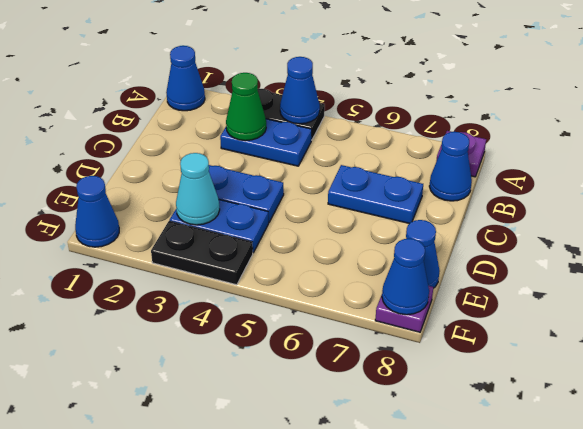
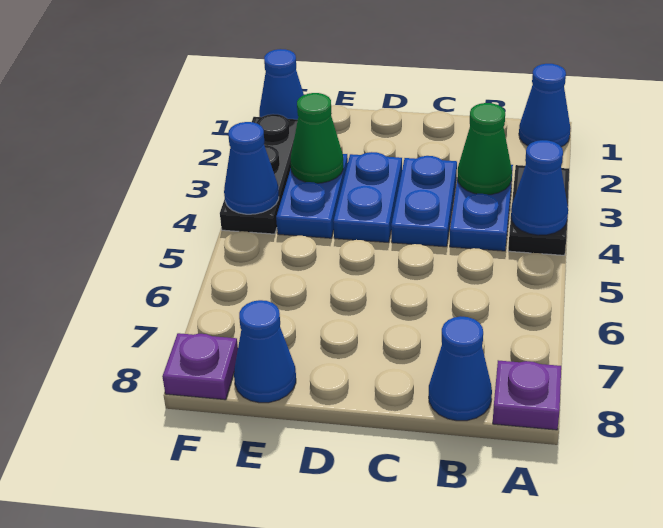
blue plate C6:C7 level 1 -> blue plate C3:C4 level 1
cyan cone E3 level 2 -> green cone E3 level 2
black plate F3:F4 level 1 -> black plate F2:F4 level 1
blue cone F8 level 2 -> blue cone F4 level 2

